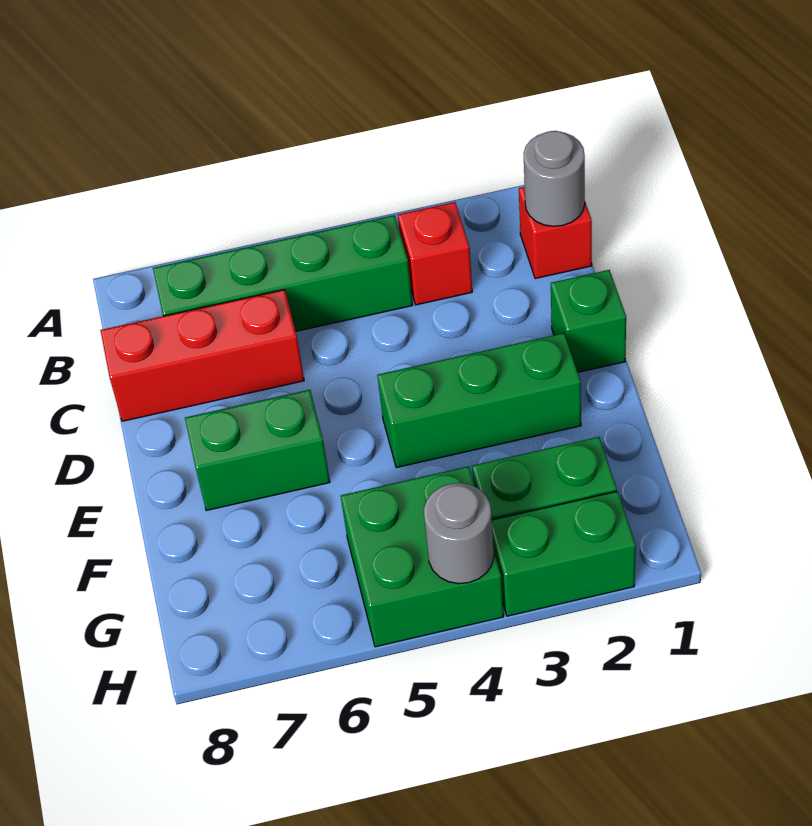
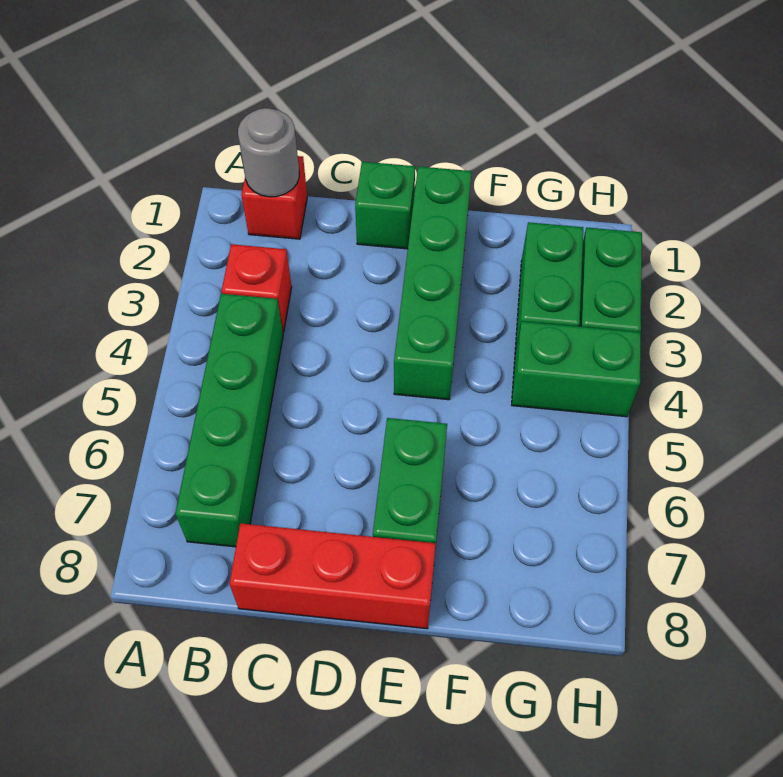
red brick C6:C8 level 1 -> red brick C8:E8 level 1
green brick E2:E4 level 1 -> green brick E1:E4 level 1
green brick G4:H5 level 1 -> green brick G4:H4 level 1
grey round brick H4 level 2 -> none

